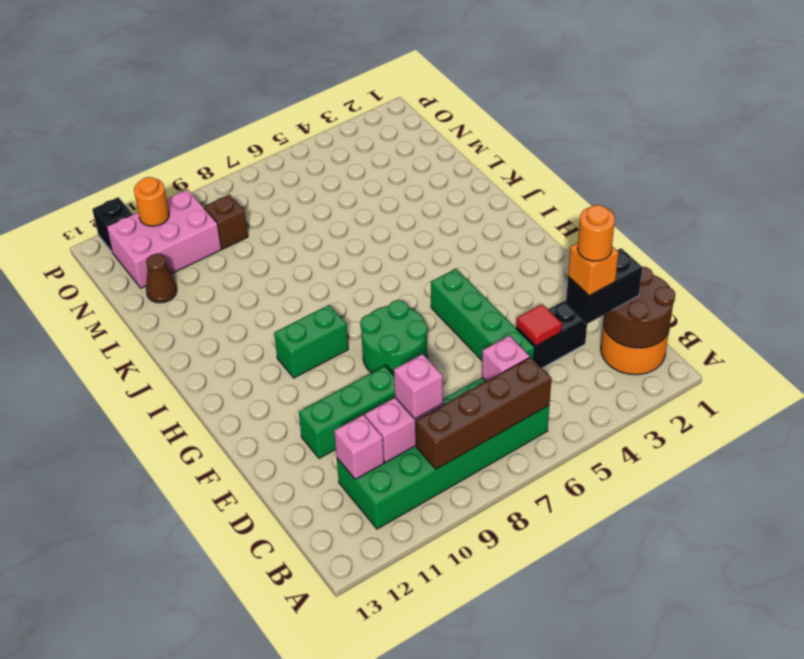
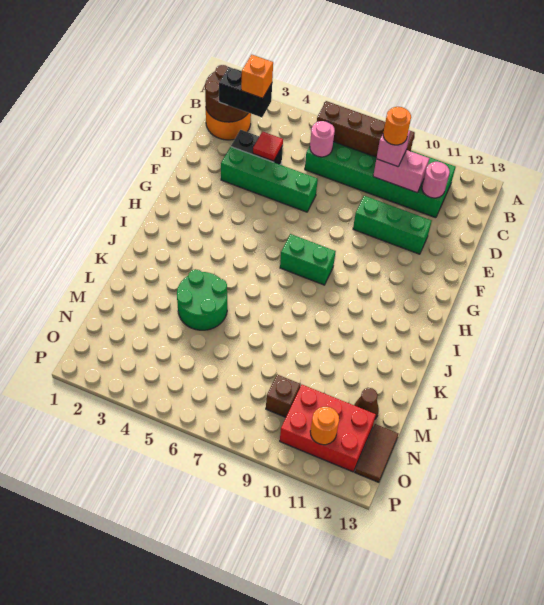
orange round brick C3 level 5 -> orange round brick C9 level 4
pink brick C6 level 2 -> pink round brick C6 level 2
pink brick C11 level 2 -> pink round brick C11 level 2
green brick D5:G5 level 1 -> green brick E3:E6 level 1
green round brick F7:G8 level 1 -> green round brick K4:L5 level 1
green brick H9:H10 level 1 -> green brick H7:H8 level 1
pink brick N10:O12 level 1 -> red brick N10:O12 level 1
none -> brown tile N13:O13 level 1
black brick P12 level 1 -> none

